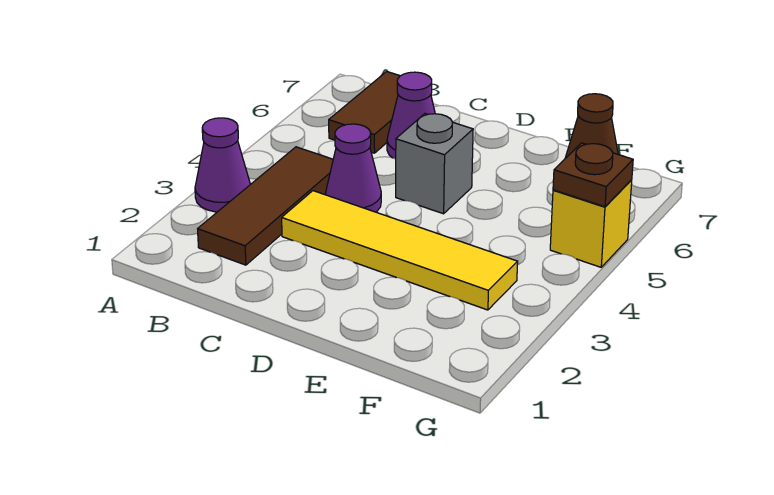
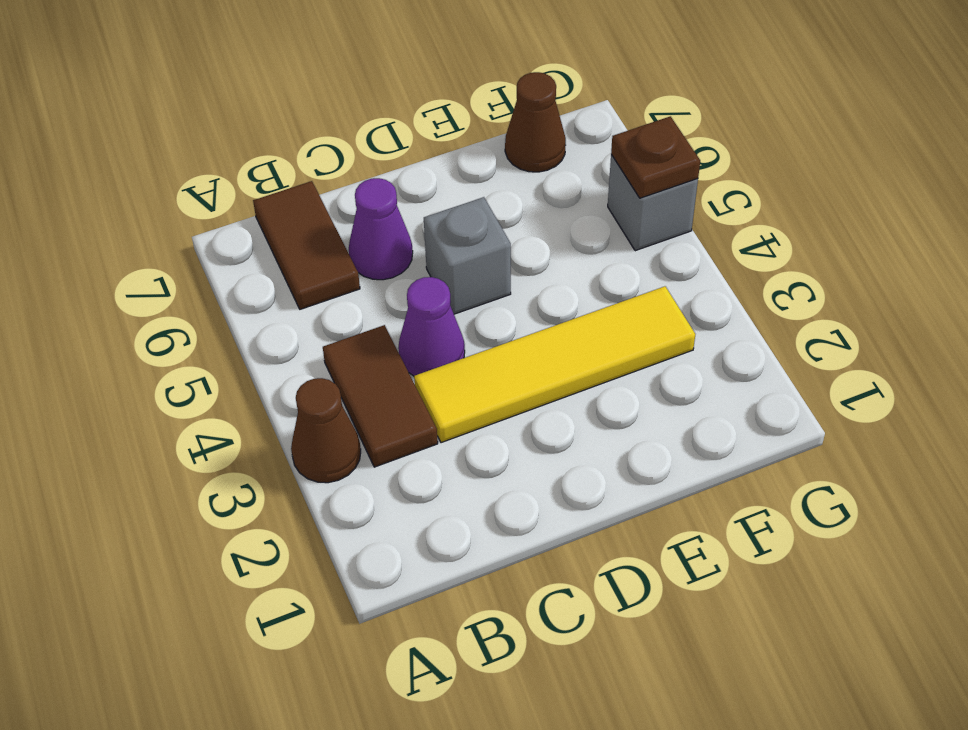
purple cone A3 level 1 -> brown cone A3 level 1
brown tile B2:B4 level 1 -> brown tile B3:B4 level 1
yellow brick G5 level 1 -> grey brick G5 level 1

